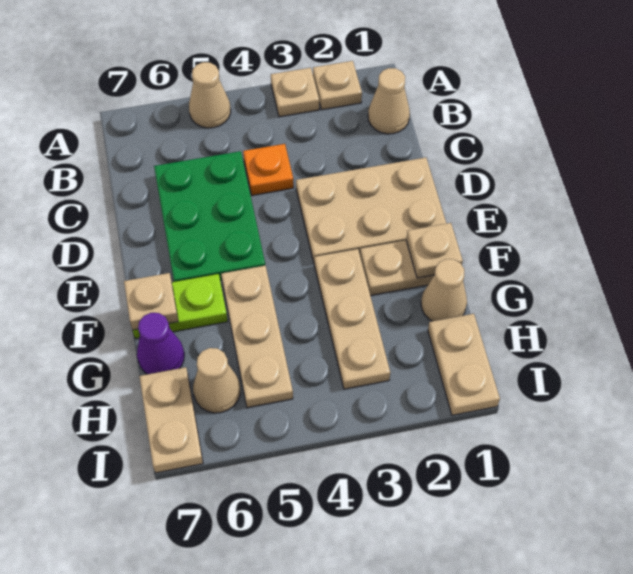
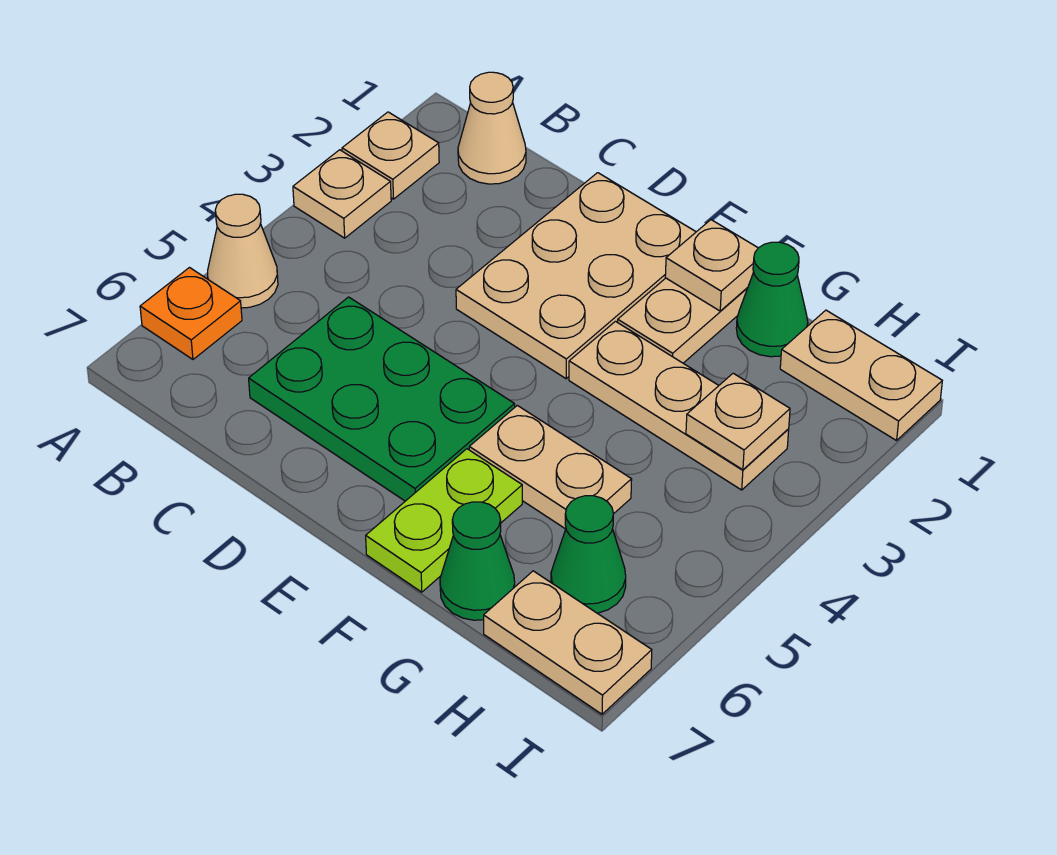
orange plate C4 level 1 -> orange plate A6 level 1
tan plate F5:H5 level 1 -> tan plate F5:G5 level 1
tan plate F7 level 2 -> tan plate H3 level 2
tan cone G1 level 1 -> green cone G1 level 1
purple cone G7 level 1 -> green cone G7 level 1
tan cone H6 level 1 -> green cone H6 level 1

